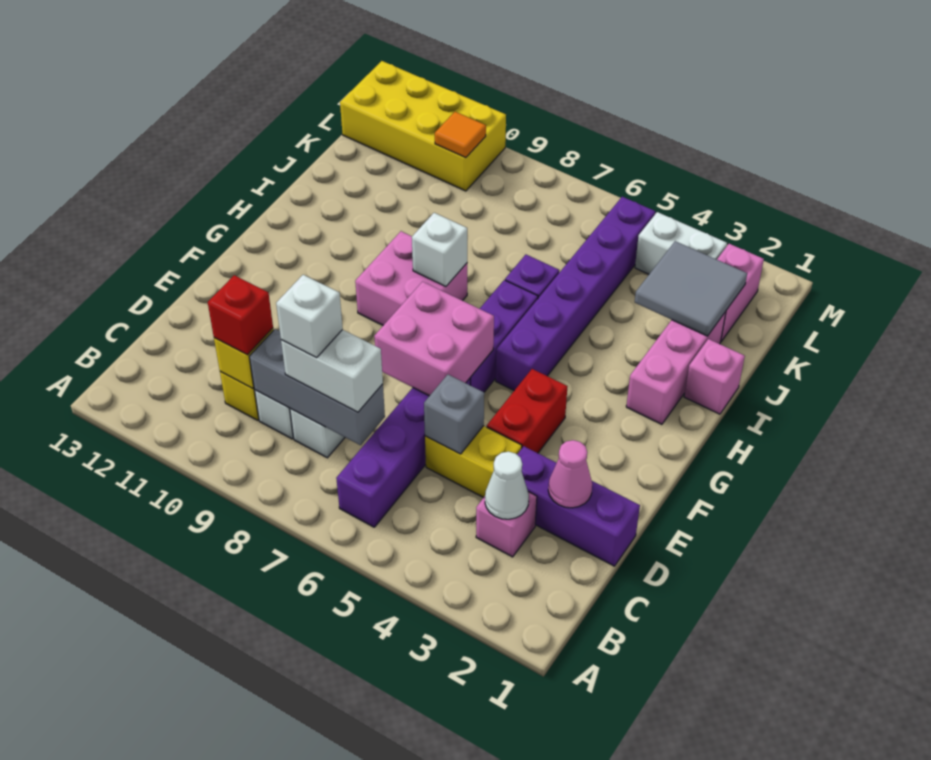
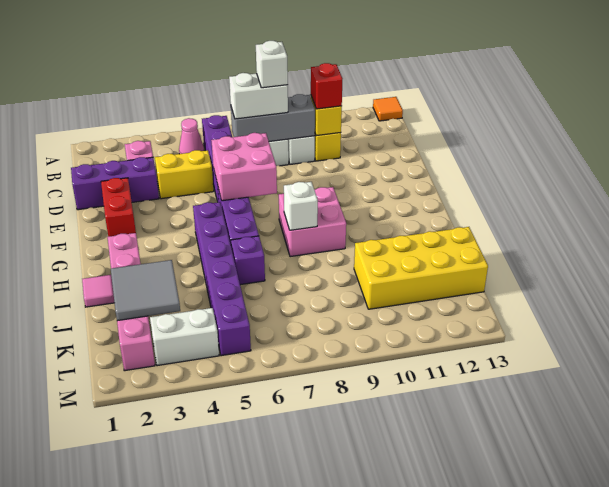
white cone C3 level 2 -> none
pink cone D2 level 2 -> pink cone B5 level 1
grey brick D5 level 2 -> none
red brick E4:F4 level 1 -> red brick E2:F2 level 1
pink brick I1 level 1 -> pink tile I1 level 1
yellow brick L10:M13 level 1 -> yellow brick J10:K13 level 1
orange tile L10 level 2 -> orange tile A13 level 1

